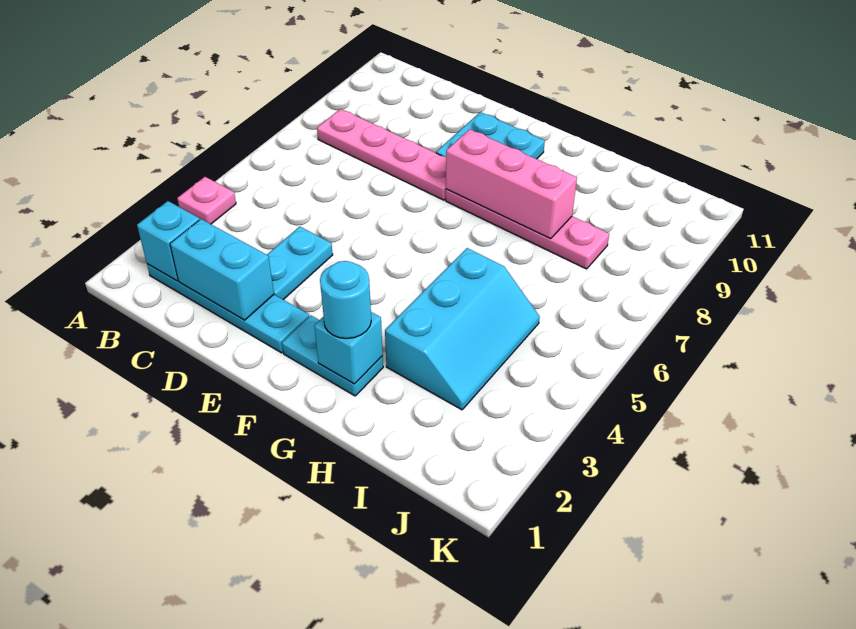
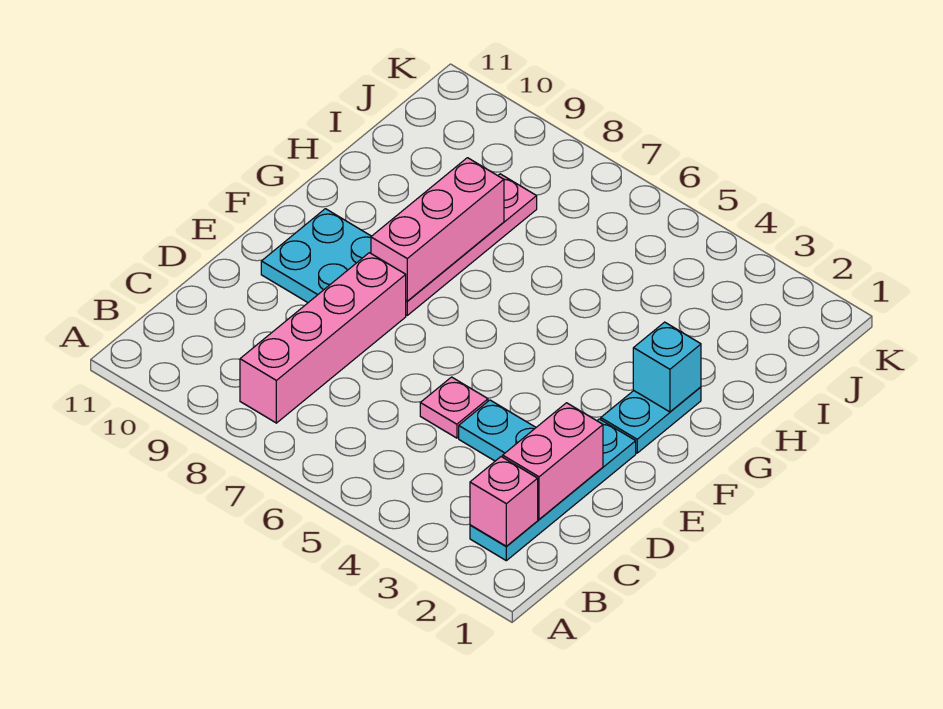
pink plate A4 level 1 -> pink plate D5 level 1
cyan brick B2 level 2 -> pink brick B2 level 2
pink plate B8:E8 level 1 -> pink brick B8:E8 level 1
cyan brick C2:D2 level 2 -> pink brick C2:D2 level 2
cyan round brick G2 level 3 -> none
cyan slope H3:I5 level 1 top H -> none

